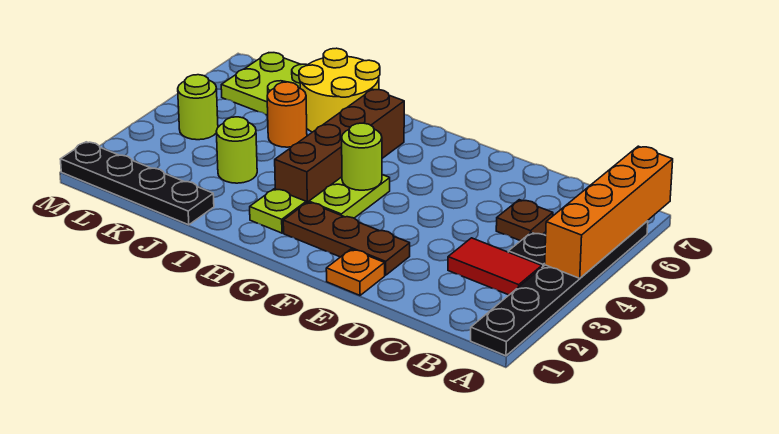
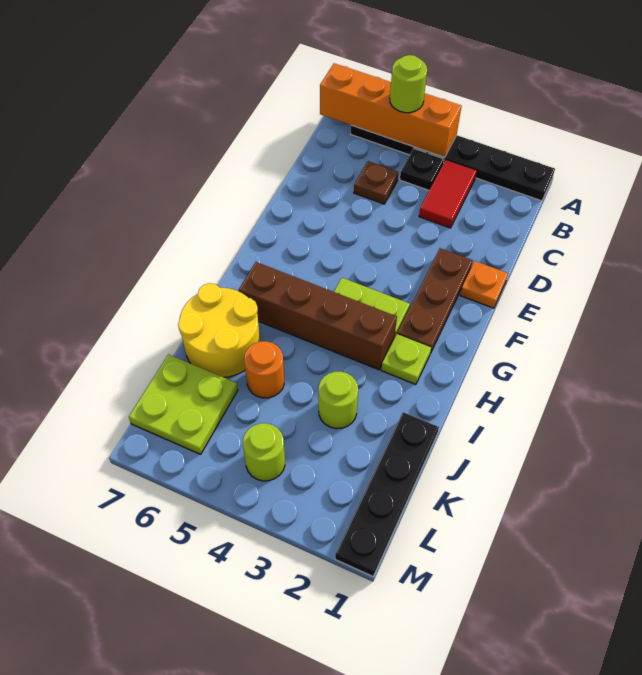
lime round brick G4 level 2 -> lime round brick A5 level 3

